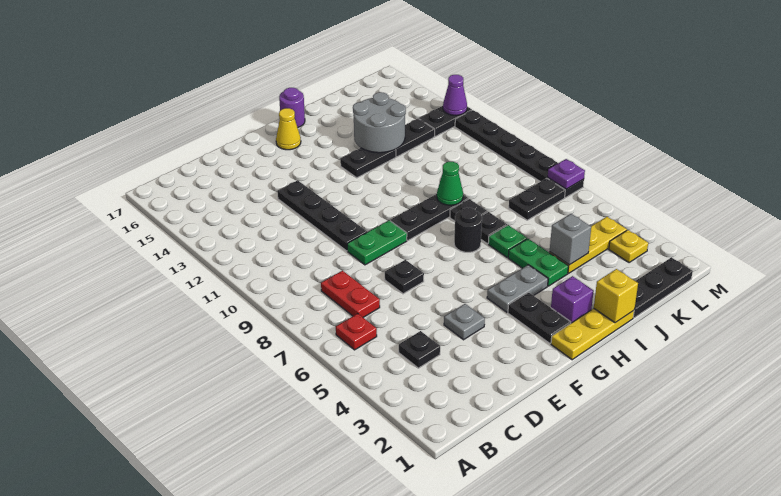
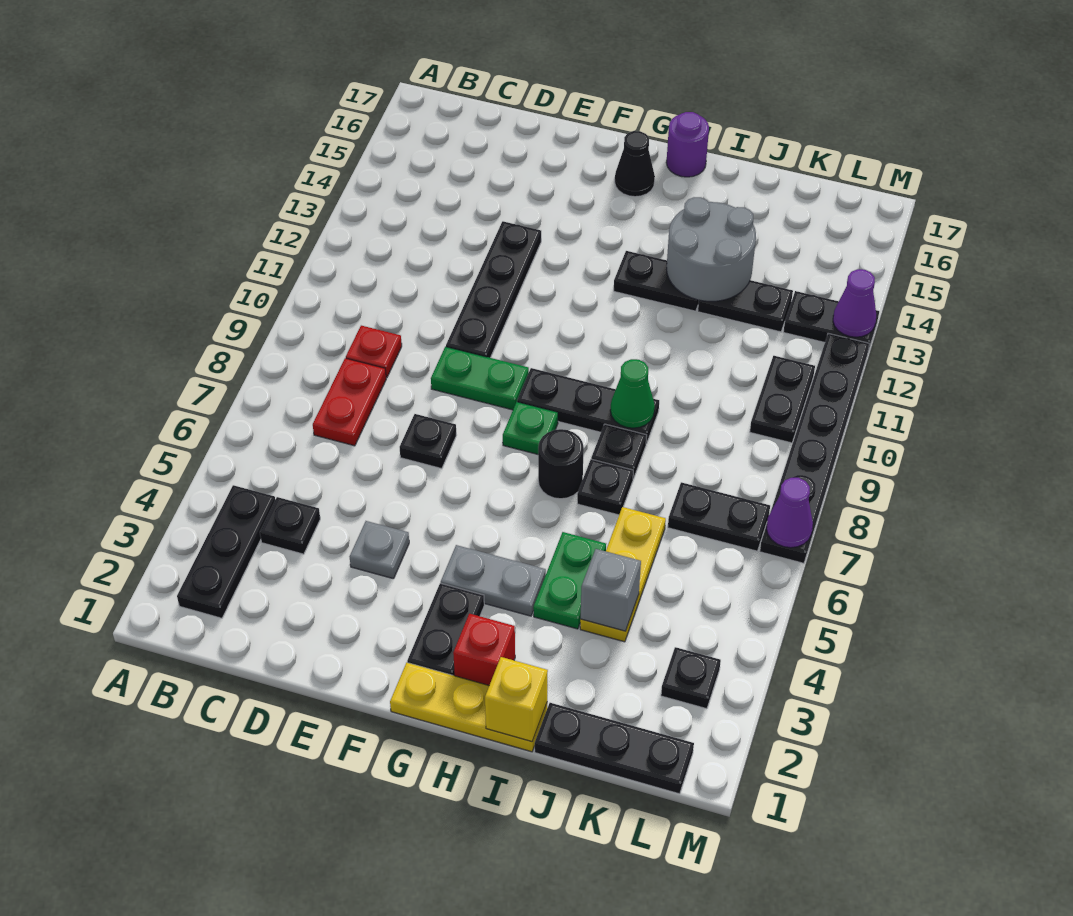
none -> black plate B2:B4 level 1
red plate B6 level 1 -> red plate C9 level 1
yellow cone G16 level 1 -> black cone G16 level 1
purple brick H2 level 1 -> red brick H2 level 1
green plate I6 level 1 -> green plate G8 level 1
yellow plate J4:L4 level 1 -> yellow plate J4:J6 level 1
yellow plate L3 level 1 -> black plate L3 level 1
none -> black plate L10:L11 level 1
purple plate M7 level 2 -> purple cone M7 level 2

